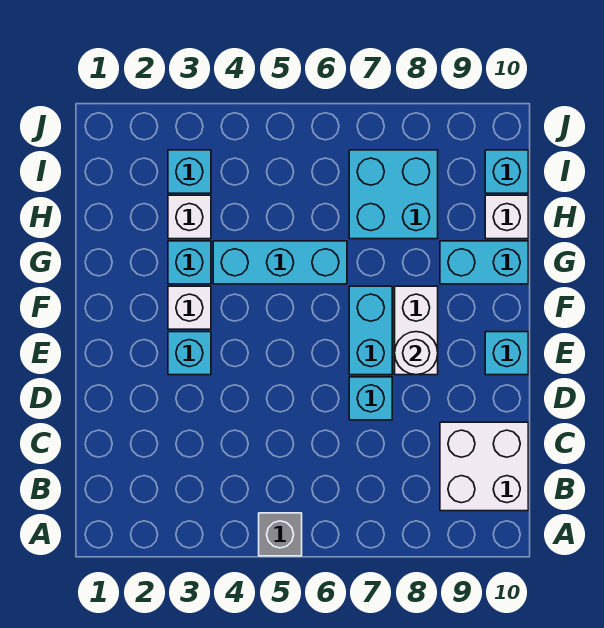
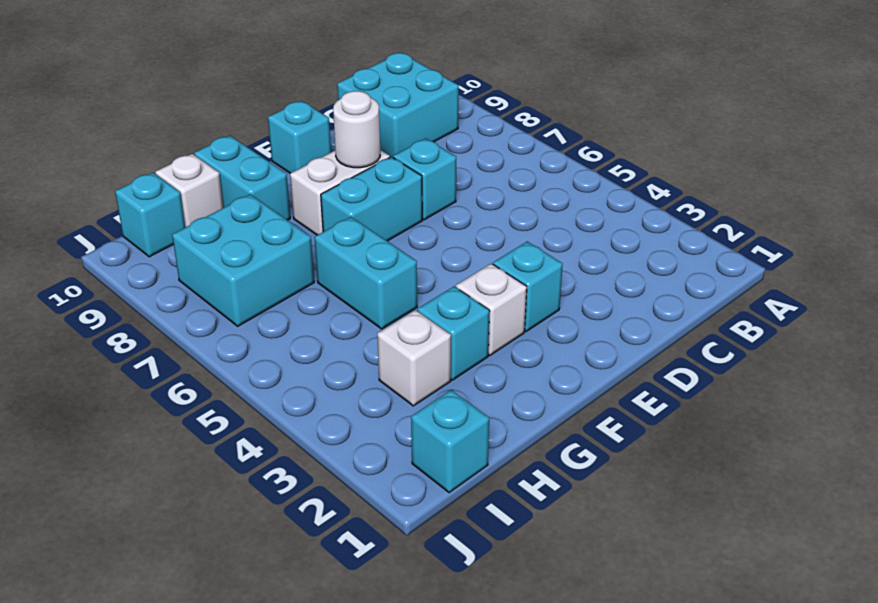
grey brick A5 level 1 -> none
white brick B9:C10 level 1 -> cyan brick B9:C10 level 1
cyan brick G4:G6 level 1 -> cyan brick G5:G6 level 1
cyan brick I3 level 1 -> cyan brick I1 level 1

